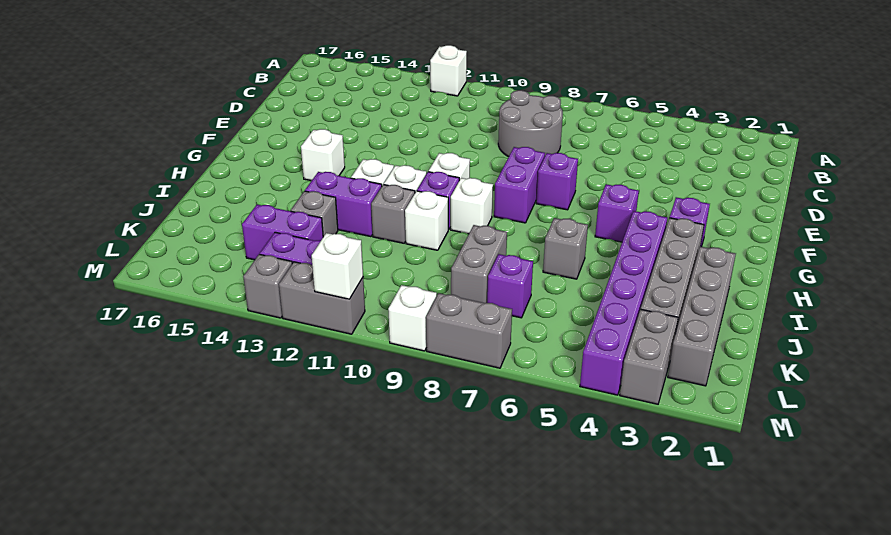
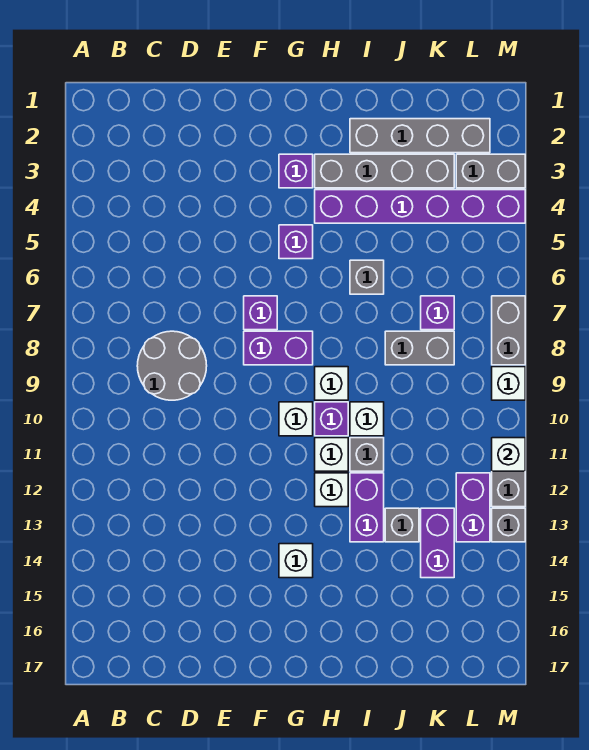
white brick A12 level 1 -> none

